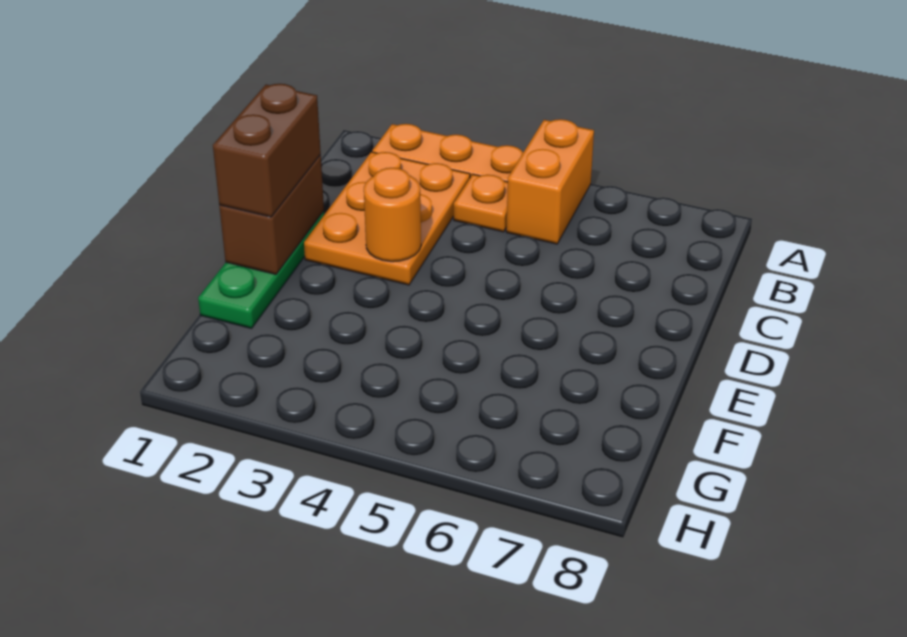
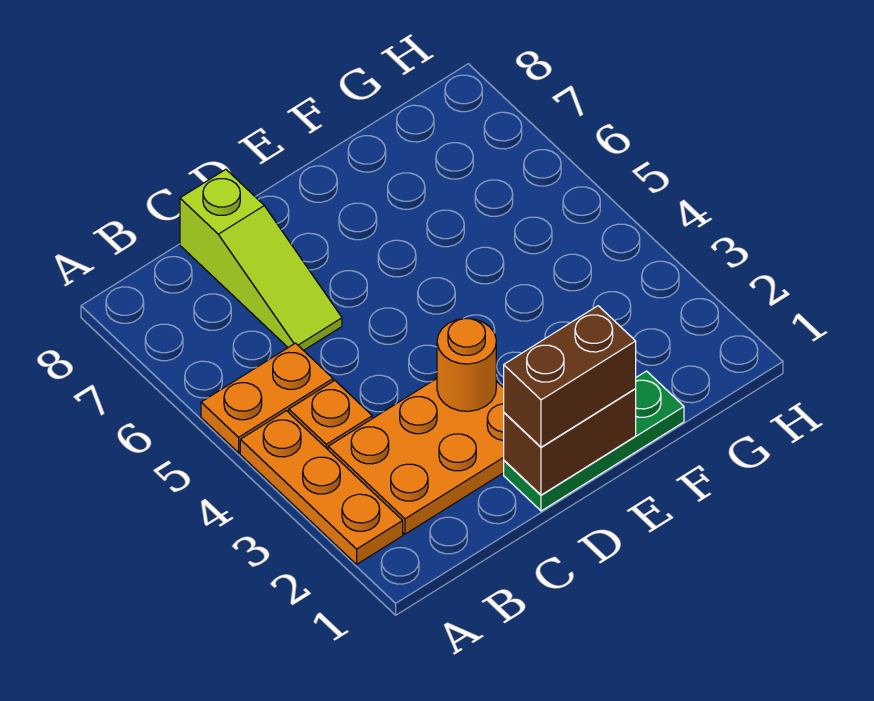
orange brick A5:B5 level 1 -> orange plate A5:B5 level 1
none -> lime slope C6:C8 level 1 top 8

